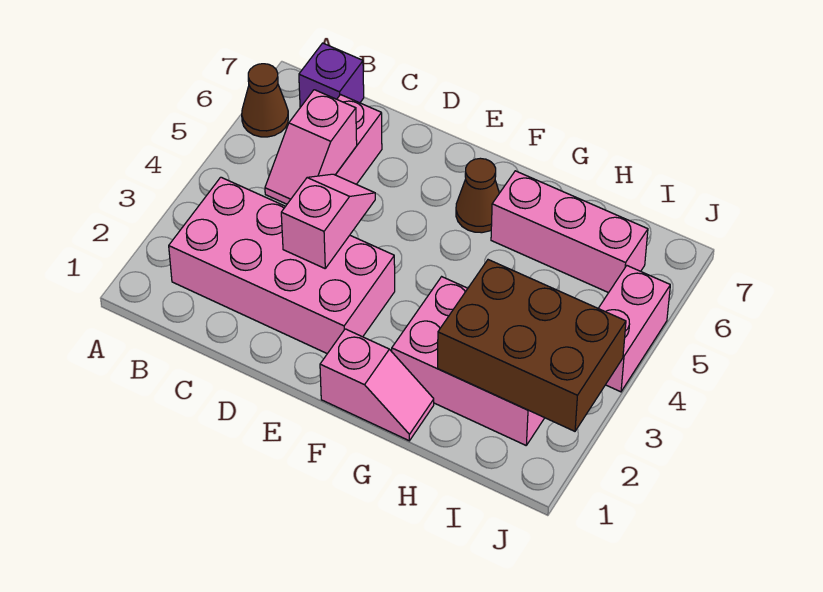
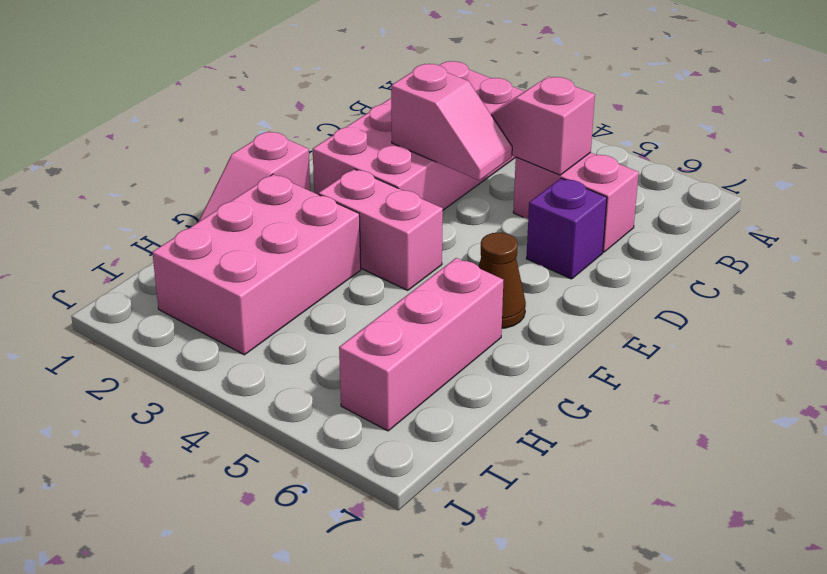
brown cone A6 level 1 -> none
purple brick B7 level 1 -> purple brick D6 level 1
brown brick H2:J3 level 2 -> none
pink brick J4:J5 level 1 -> pink brick F3:F4 level 1

